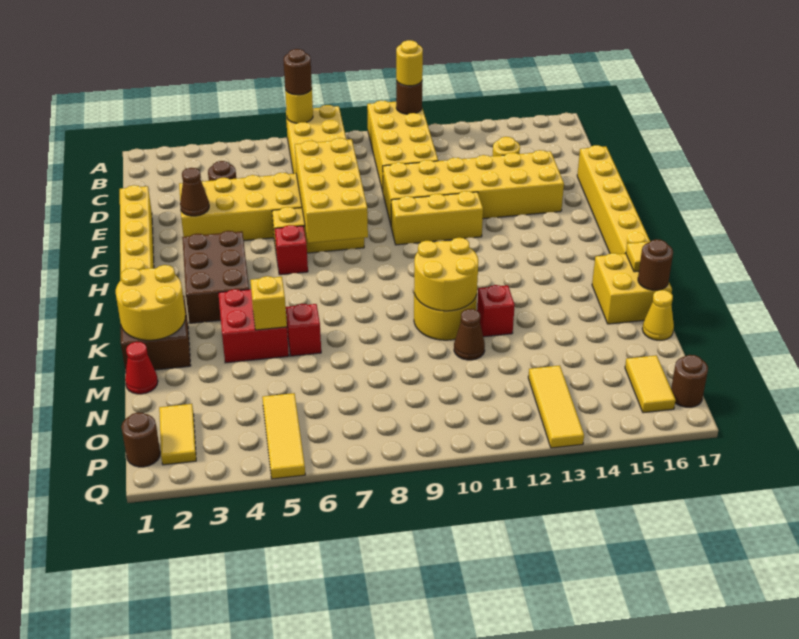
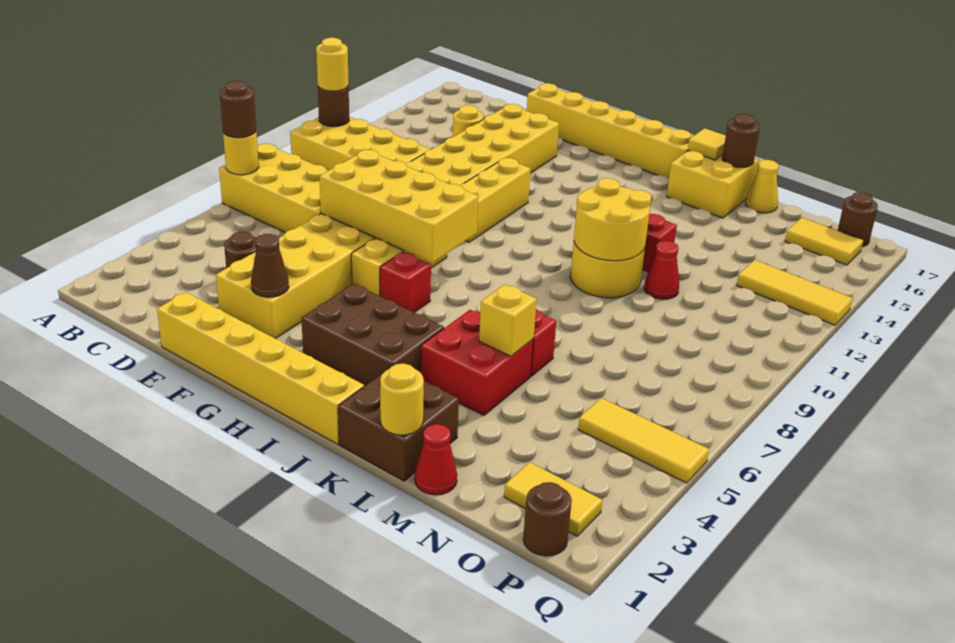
yellow round brick K1:L2 level 2 -> yellow round brick L1 level 2
brown cone M11 level 1 -> red cone M11 level 1

